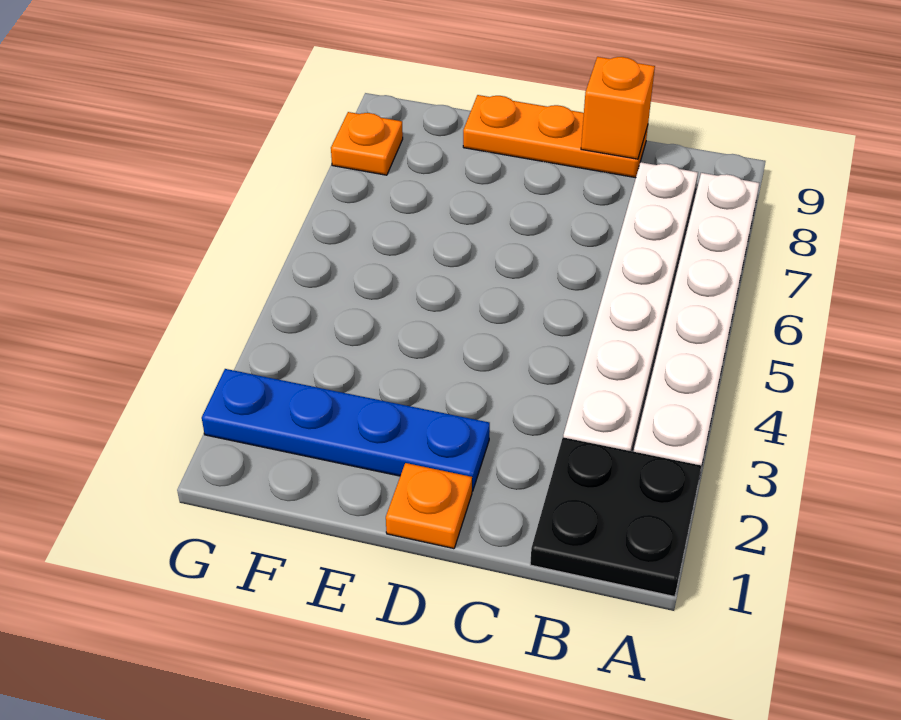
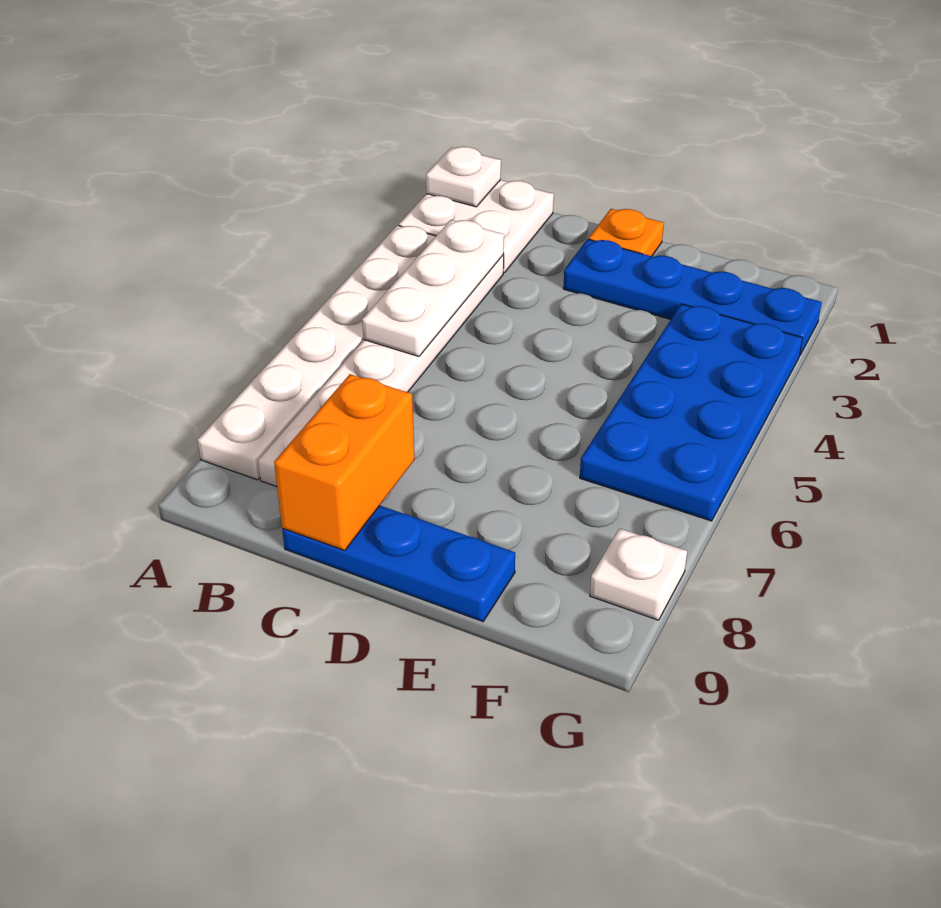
black plate A1:B2 level 1 -> white plate A1:B2 level 1
none -> white plate A1 level 2
none -> white plate B3:B5 level 2
orange plate C9:E9 level 1 -> blue plate C9:E9 level 1
orange brick C9 level 2 -> orange brick C8:C9 level 2
none -> blue plate F3:G6 level 1
orange plate G8 level 1 -> white plate G8 level 1

